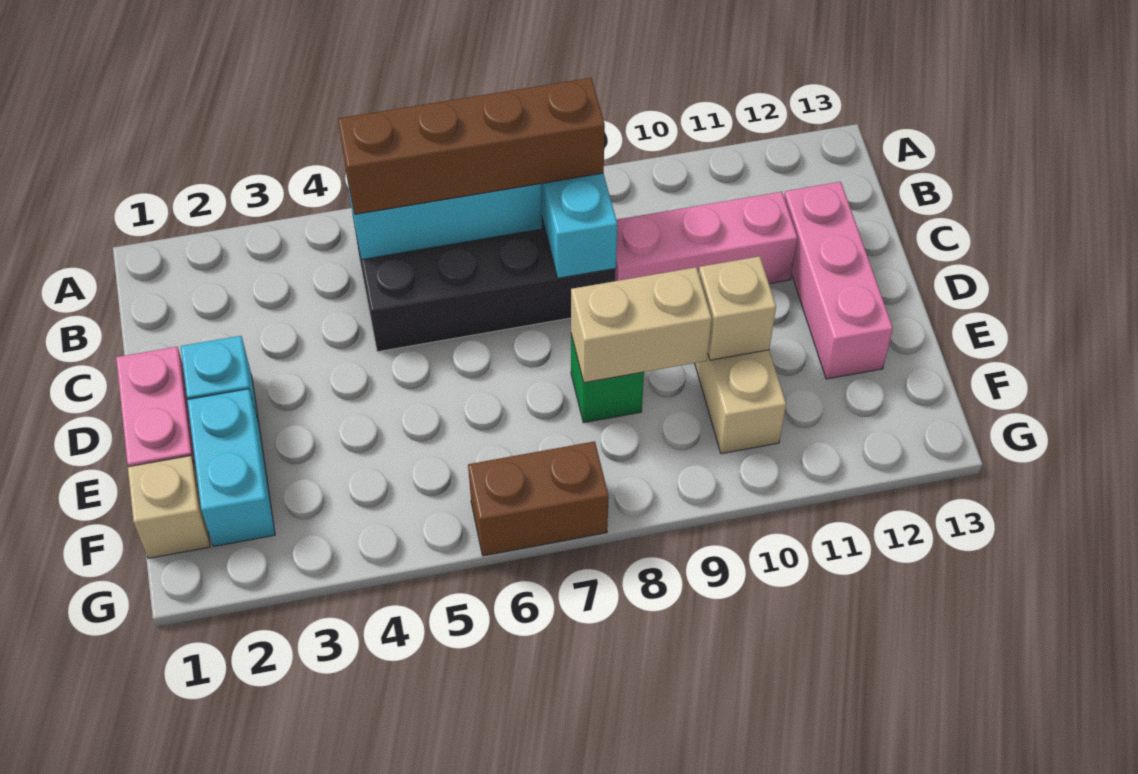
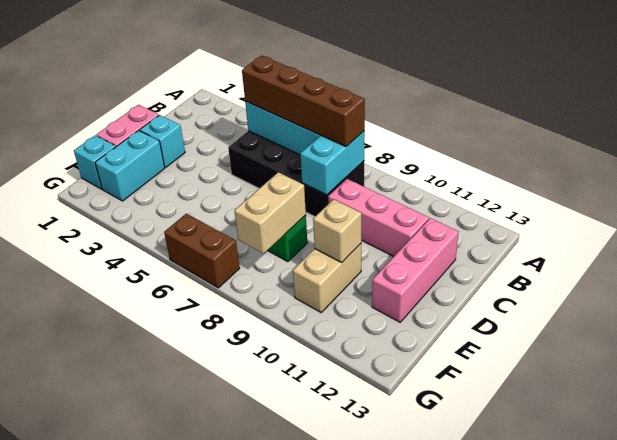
tan brick E8:E9 level 2 -> tan brick E8:F8 level 2
tan brick F1 level 1 -> cyan brick F1 level 1

